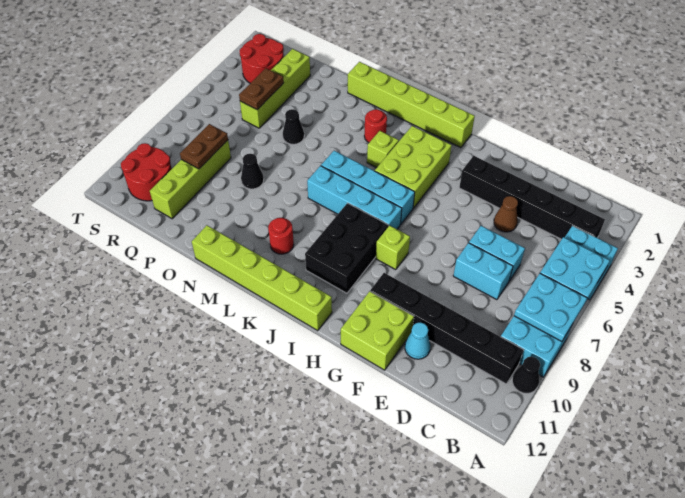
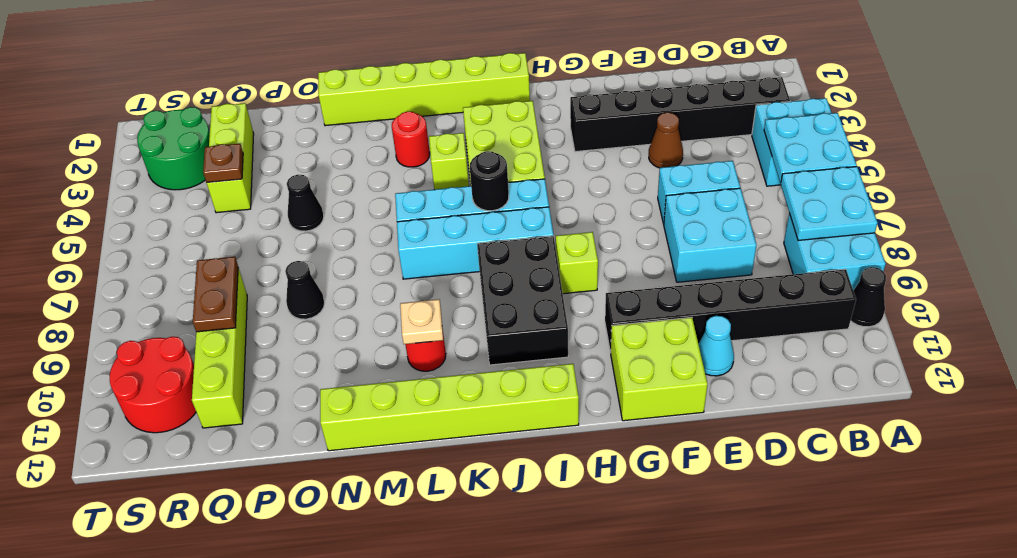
cyan brick D7:E7 level 1 -> cyan brick D7:E8 level 1
none -> black round brick J6 level 2
none -> tan plate L10 level 2
lime brick Q2:Q5 level 1 -> lime brick Q2:Q4 level 1
brown plate Q4:Q5 level 2 -> brown plate Q4 level 2
red round brick R2:S3 level 1 -> green round brick R2:S3 level 1

